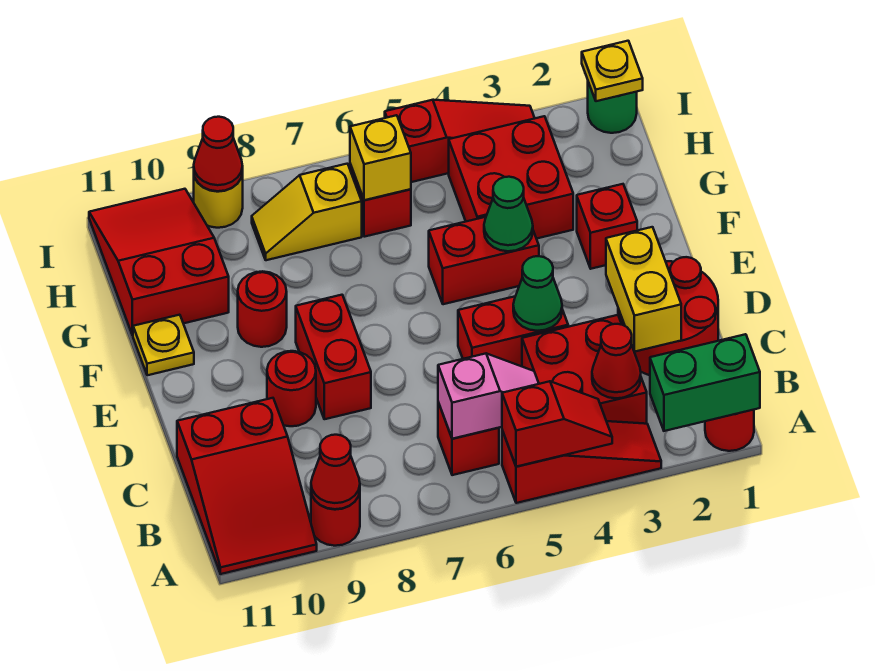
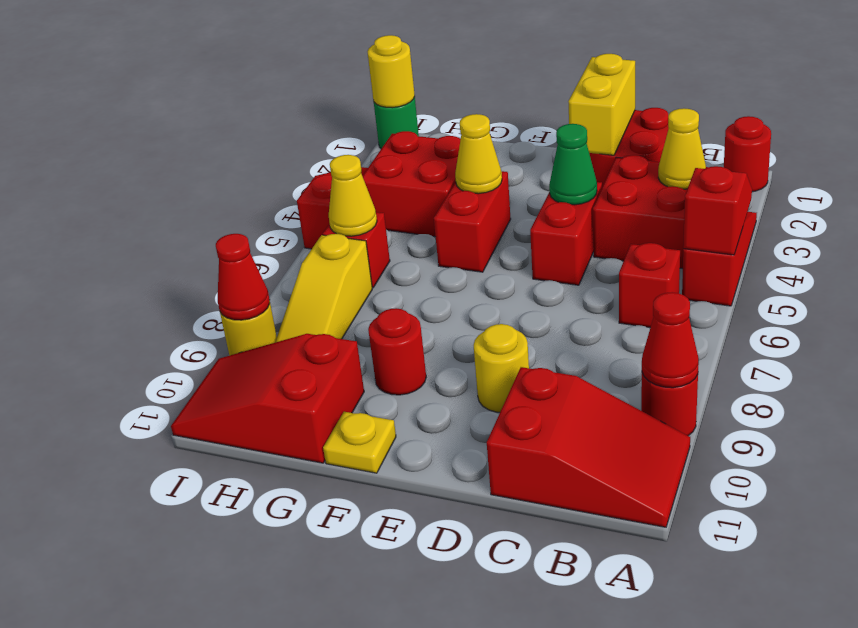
green brick A1:A2 level 2 -> none
red cone B3 level 2 -> yellow cone B3 level 2
pink slope B5:B6 level 2 top 6 -> none
yellow brick C2:D2 level 2 -> yellow brick D1:D2 level 2
red brick D8:E8 level 1 -> none
red round brick D9 level 1 -> yellow round brick D9 level 1
red brick F2 level 1 -> none
green cone F4 level 2 -> yellow cone F4 level 2
yellow brick H6 level 2 -> yellow cone H6 level 2
yellow slope H7:H8 level 1 top 7 -> yellow slope H7:H9 level 1 top 7
yellow plate I1 level 2 -> yellow round brick I1 level 2

